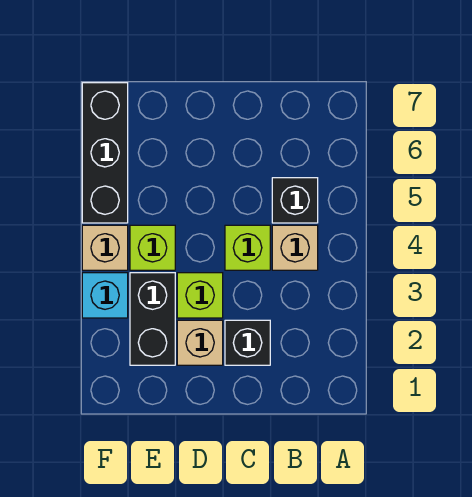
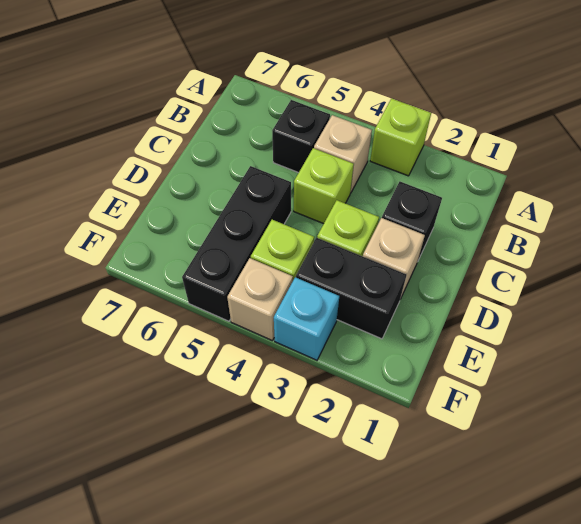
none -> lime brick A3 level 1
black brick F5:F7 level 1 -> black brick D5:F5 level 1

